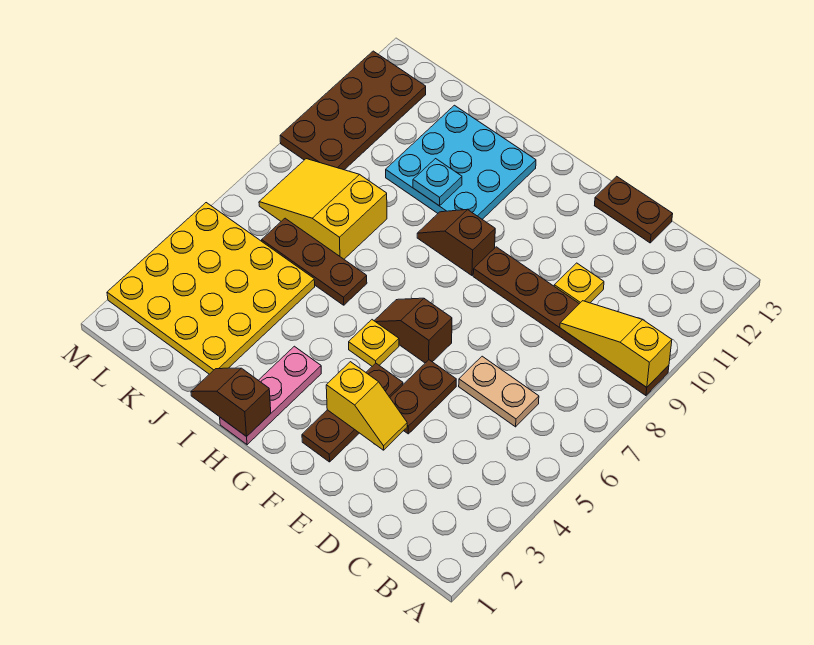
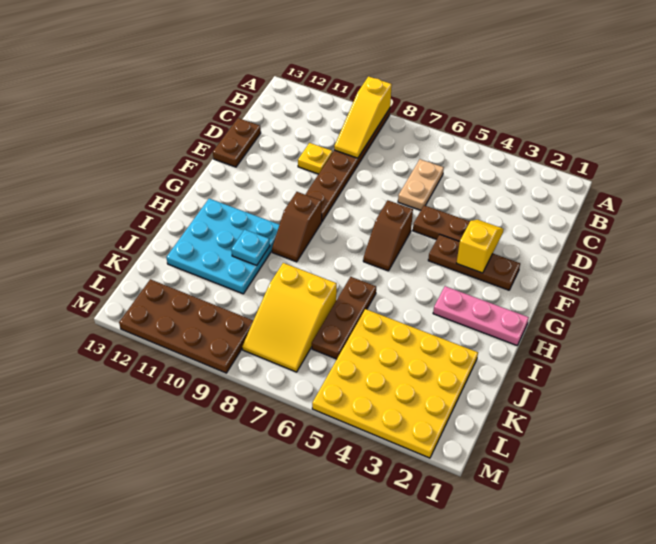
yellow plate G5 level 1 -> none
brown slope H1:I1 level 2 top H -> none

